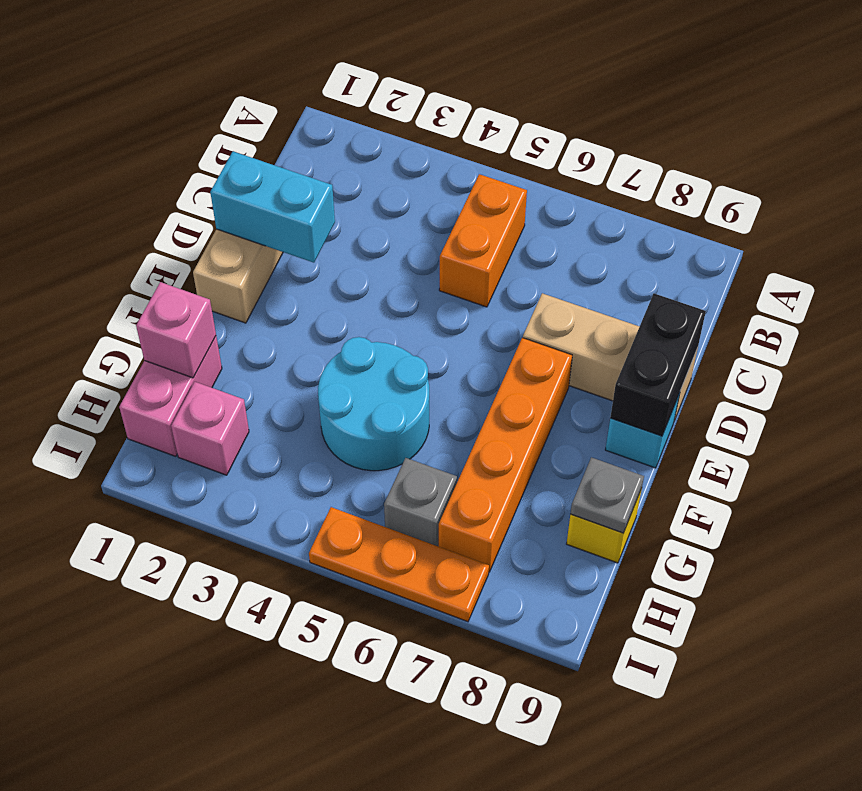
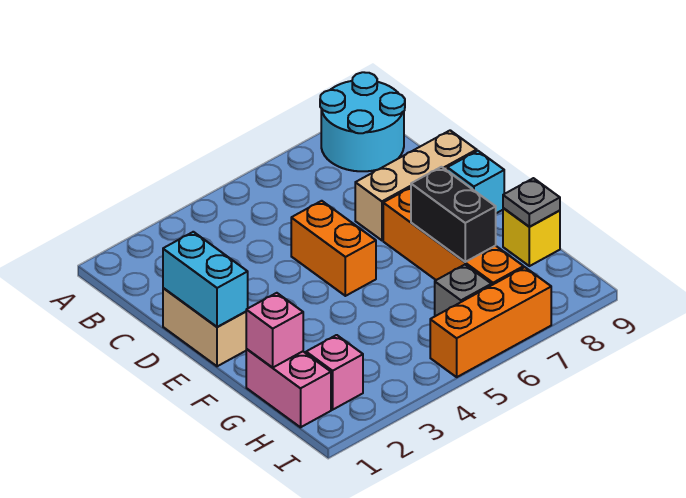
orange brick B5:C5 level 1 -> orange brick D5:E5 level 1
cyan brick D1:D2 level 2 -> cyan brick D1:E1 level 2
black brick D9:E9 level 2 -> black brick F7:G7 level 2
cyan round brick F4:G5 level 1 -> cyan round brick A8:B9 level 1
orange plate I5:I7 level 1 -> orange brick I5:I7 level 1

